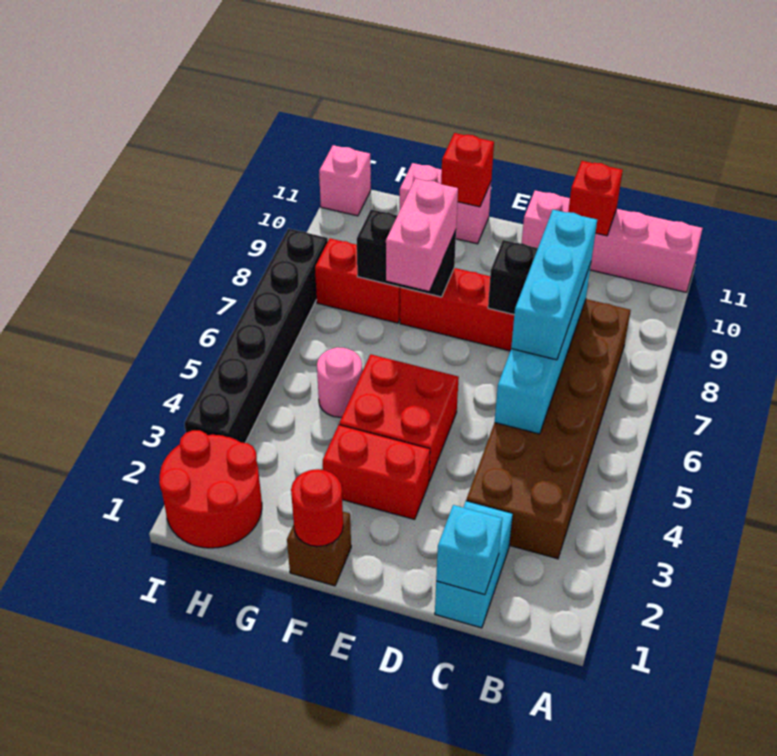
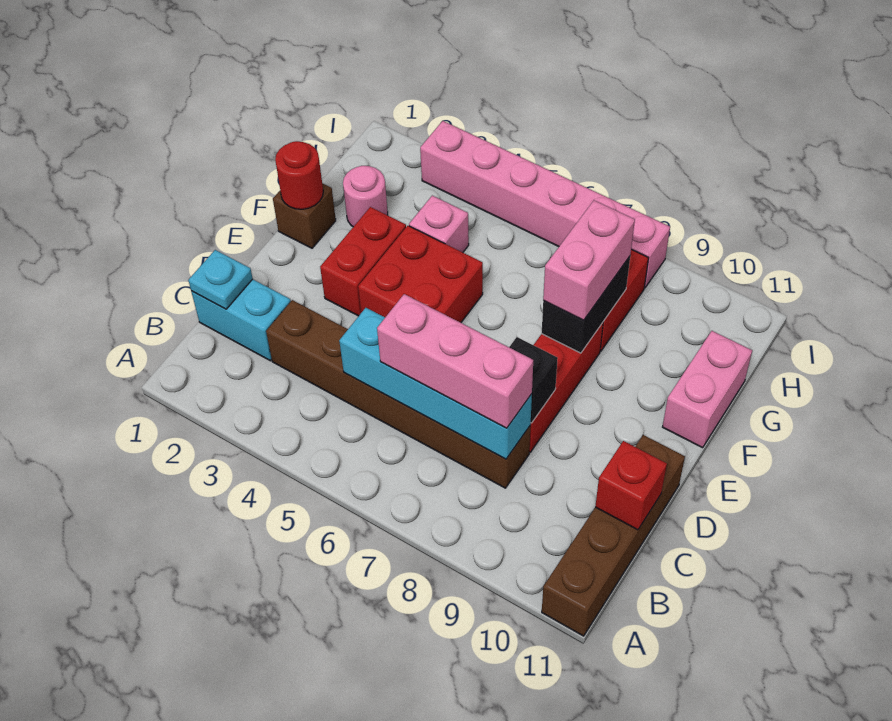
pink brick A11:D11 level 1 -> brown brick A11:D11 level 1
brown brick B3:C8 level 1 -> brown brick C3:C8 level 1
cyan brick C1 level 2 -> cyan plate C1 level 2
cyan brick C6:C8 level 3 -> pink brick C6:C8 level 3
pink brick F7:F8 level 3 -> pink brick F8:G8 level 3
red brick F11 level 2 -> none
pink round brick G5 level 1 -> pink round brick G2 level 1
red round brick H1:I2 level 1 -> none
black brick I3:I8 level 1 -> pink brick I3:I8 level 1
pink brick I11 level 1 -> pink brick G4 level 1

